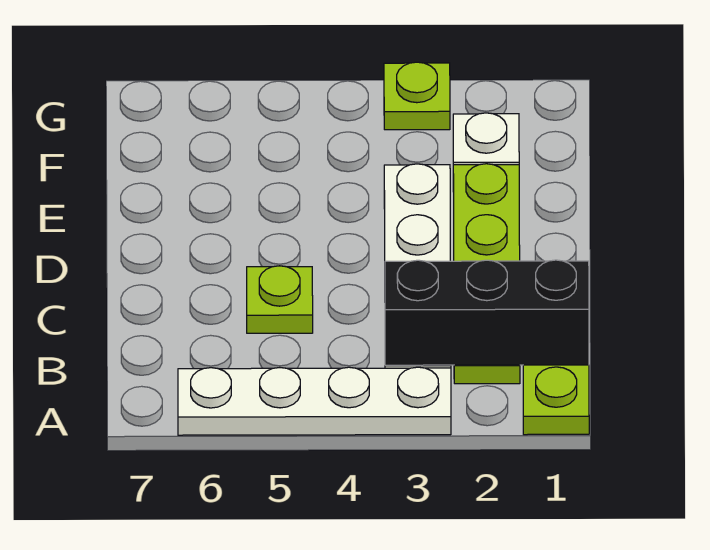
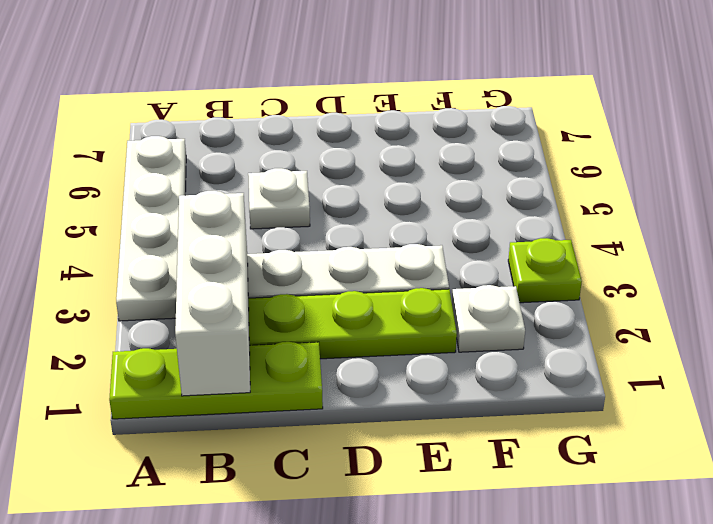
black brick B1:B3 level 2 -> white brick B1:B3 level 2
lime plate C5 level 1 -> white plate C5 level 1

